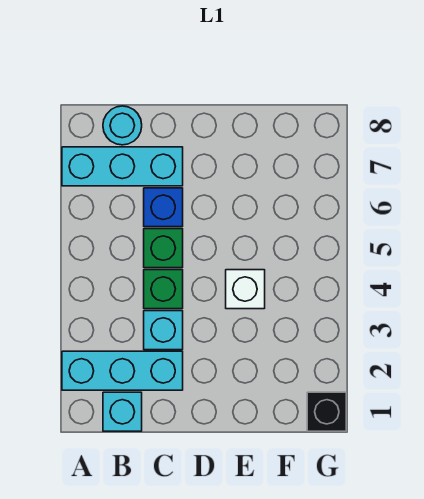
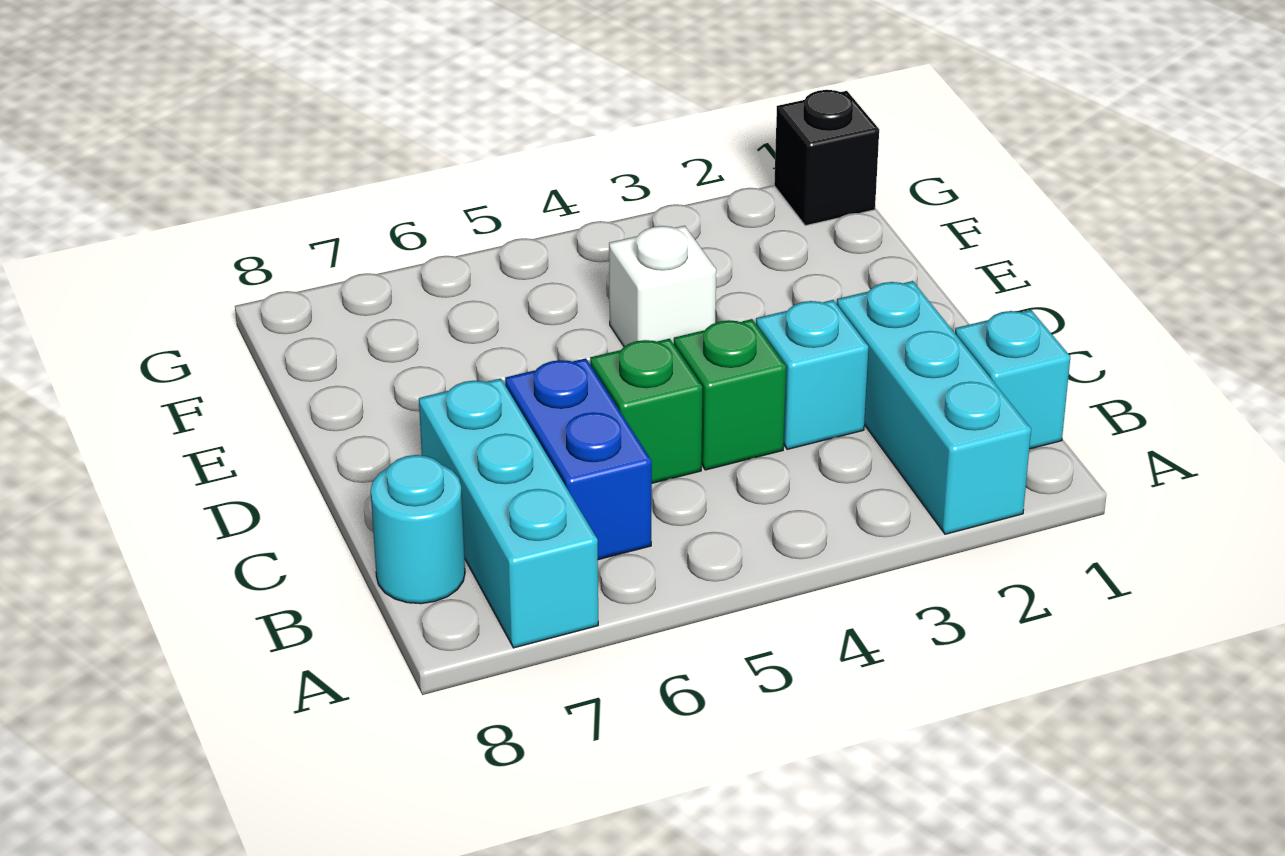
blue brick C6 level 1 -> blue brick B6:C6 level 1

